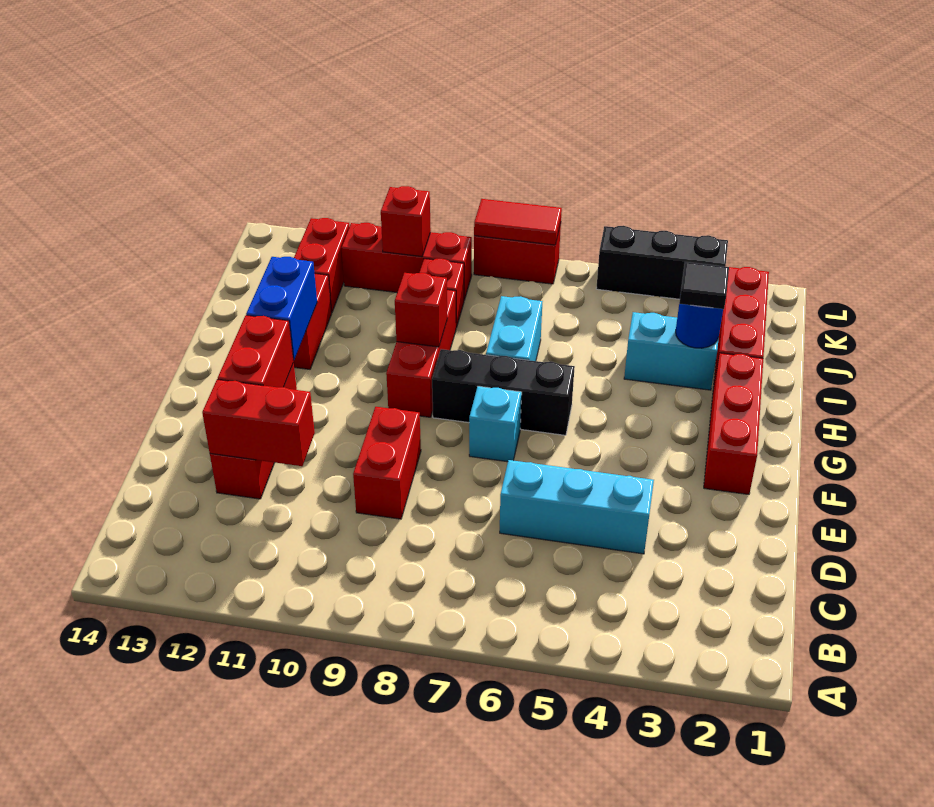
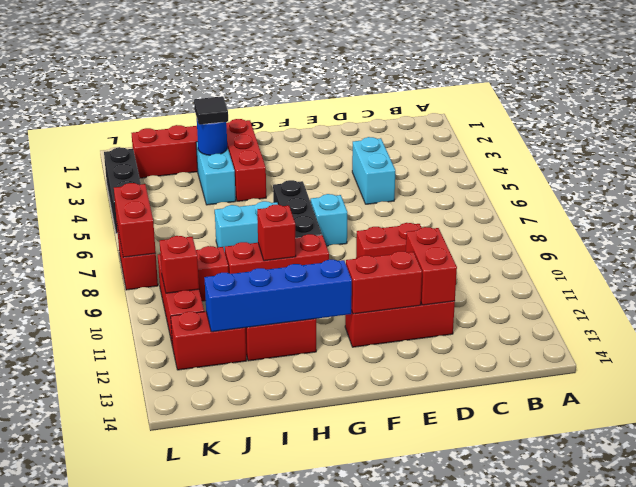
cyan brick D4:D6 level 1 -> cyan brick D4:D5 level 1
red brick F2:H2 level 1 -> red brick H2:H4 level 1
blue brick G12:H12 level 2 -> blue brick G12:J12 level 2
red tile L7:L8 level 2 -> red brick L7:L8 level 2

